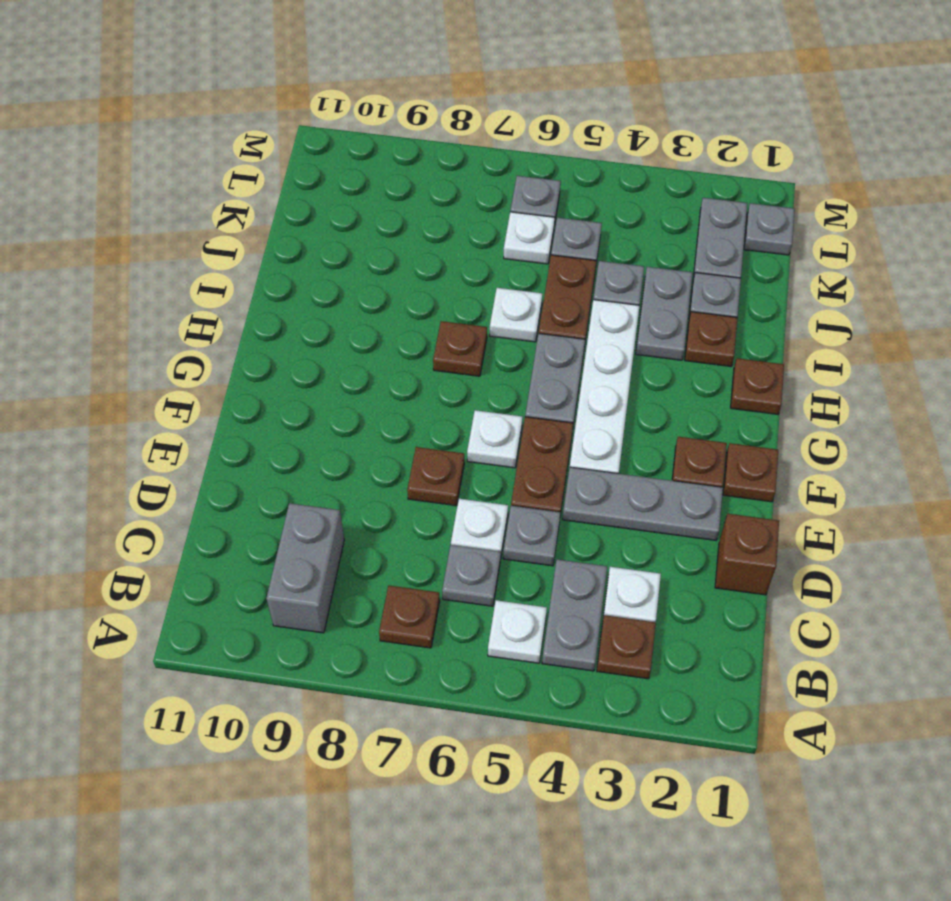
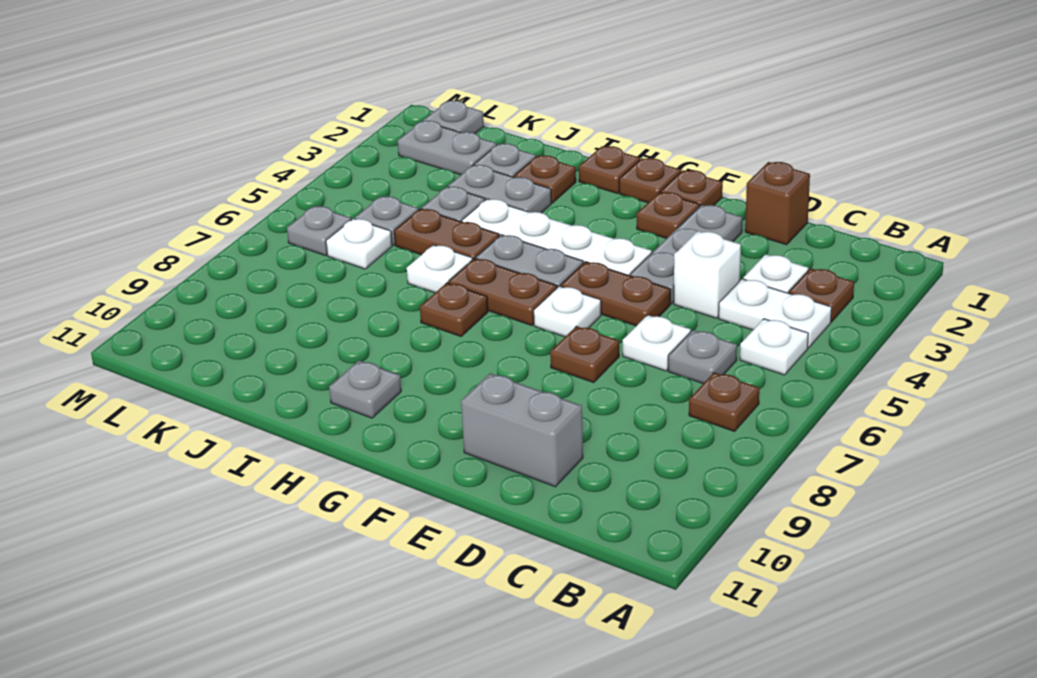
grey plate B4:C4 level 1 -> white plate B4:C4 level 1
grey brick B9:C9 level 1 -> grey brick D10:E10 level 1
none -> white brick D4 level 1
grey plate D5 level 1 -> grey plate H10 level 1
none -> brown plate G1 level 1
none -> brown plate G6:H6 level 1

